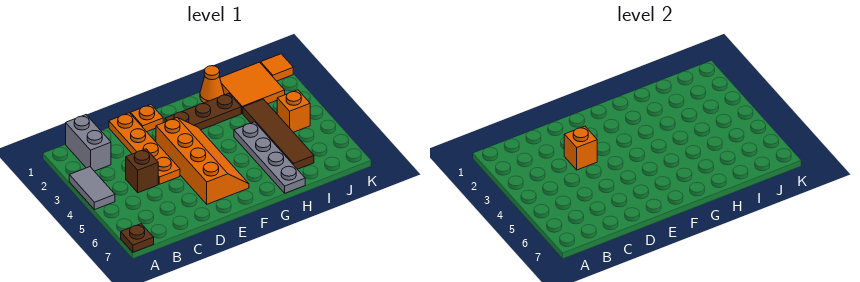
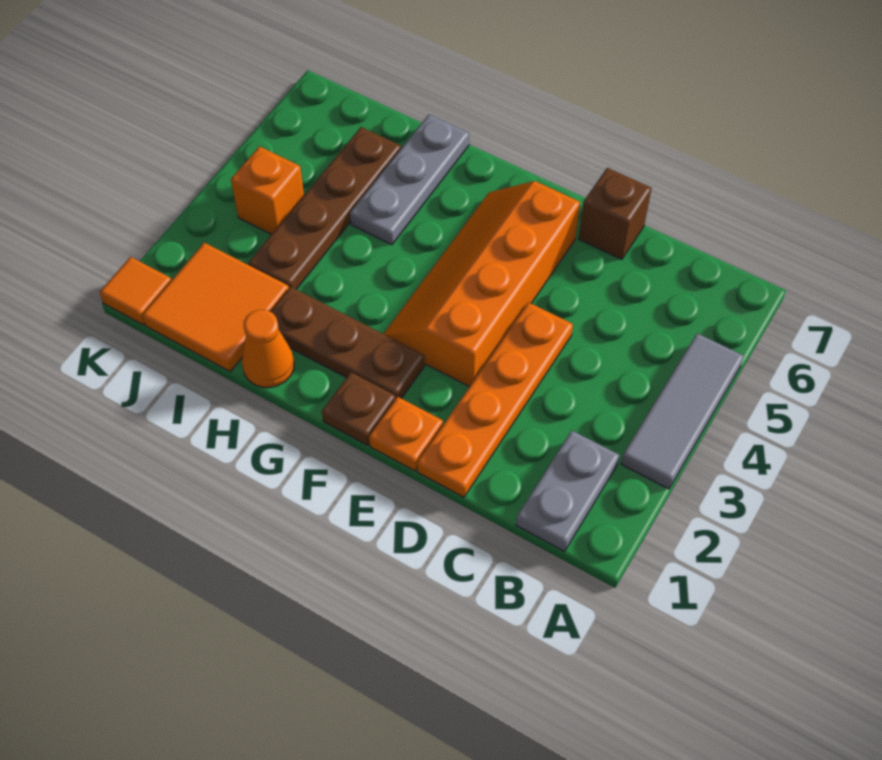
grey tile A3:A4 level 1 -> grey tile A3:A5 level 1
brown plate A7 level 1 -> brown plate F1 level 1
grey brick B1:B2 level 1 -> grey plate B1:B2 level 1
brown brick C4 level 1 -> brown brick D7 level 1
orange brick D3 level 2 -> none
grey plate H4:H7 level 1 -> grey plate H5:H7 level 1
brown tile I3:I6 level 1 -> brown plate I3:I6 level 1

